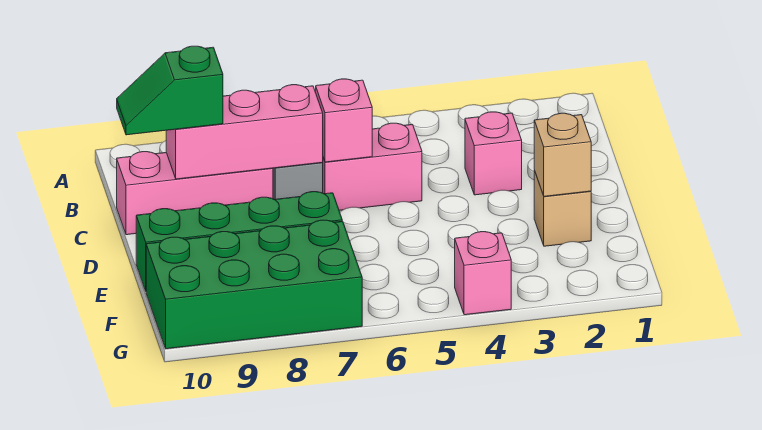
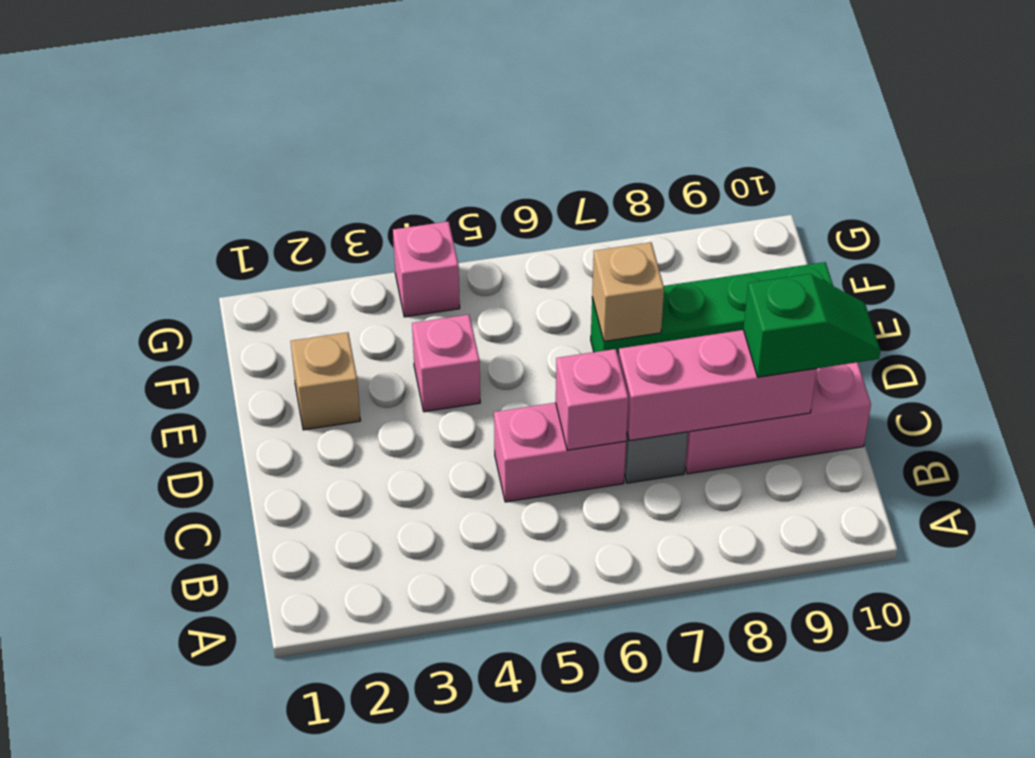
pink brick C3 level 1 -> pink brick E4 level 1
tan brick E2 level 2 -> tan brick E7 level 2
green brick F7:G10 level 1 -> none

